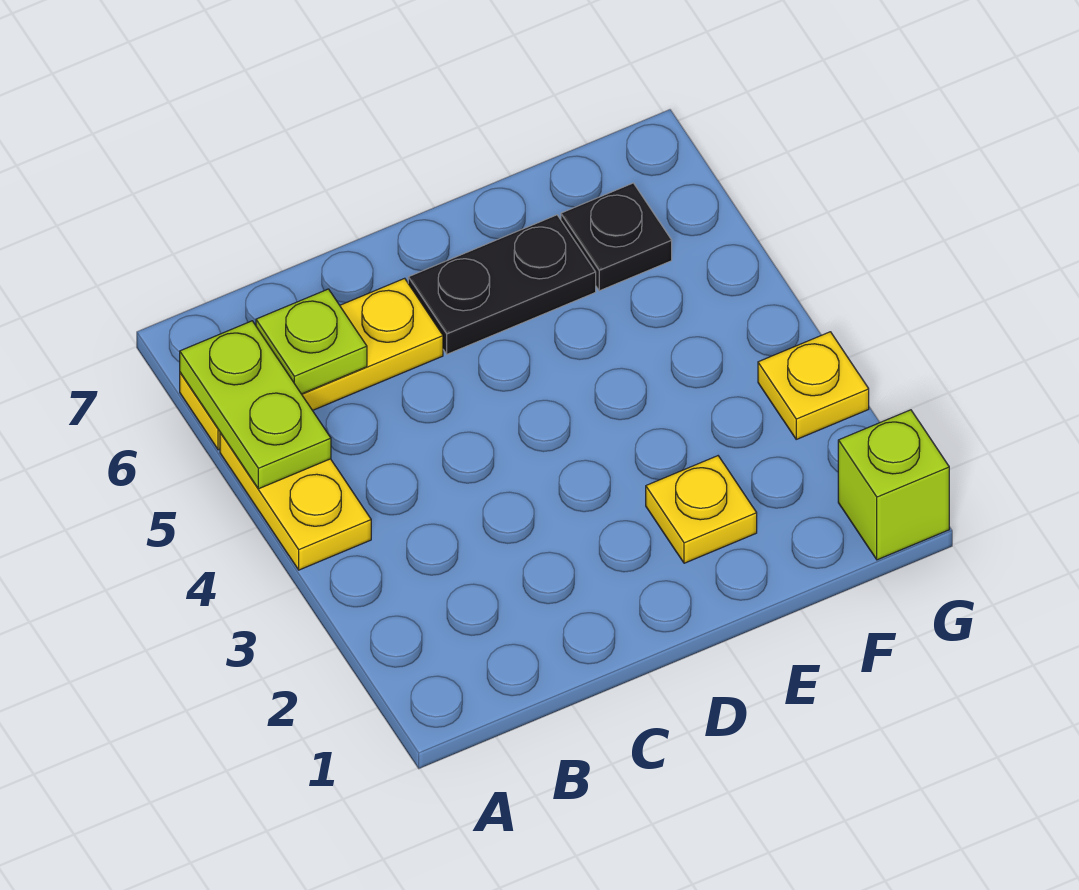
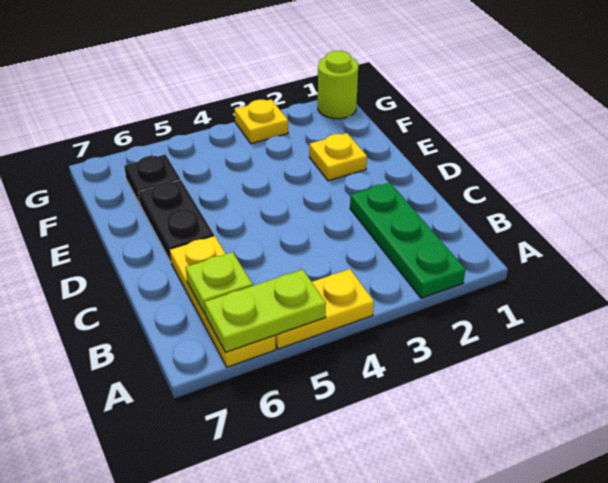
none -> green plate A2:C2 level 1
lime brick G1 level 1 -> lime round brick G1 level 1

